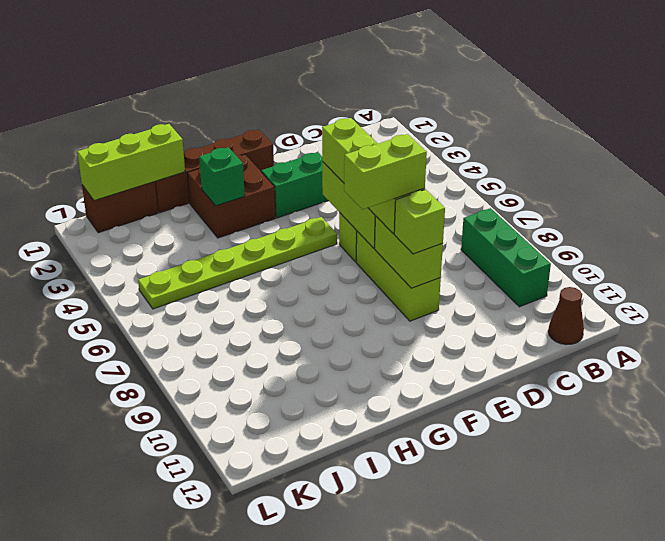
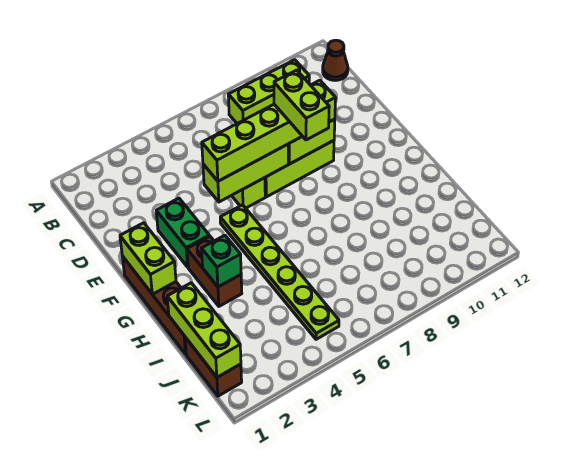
green brick B8:B10 level 1 -> lime brick B8:B10 level 1
none -> lime brick F1:G1 level 2
brown brick G2:H3 level 1 -> brown brick G3:H3 level 1

